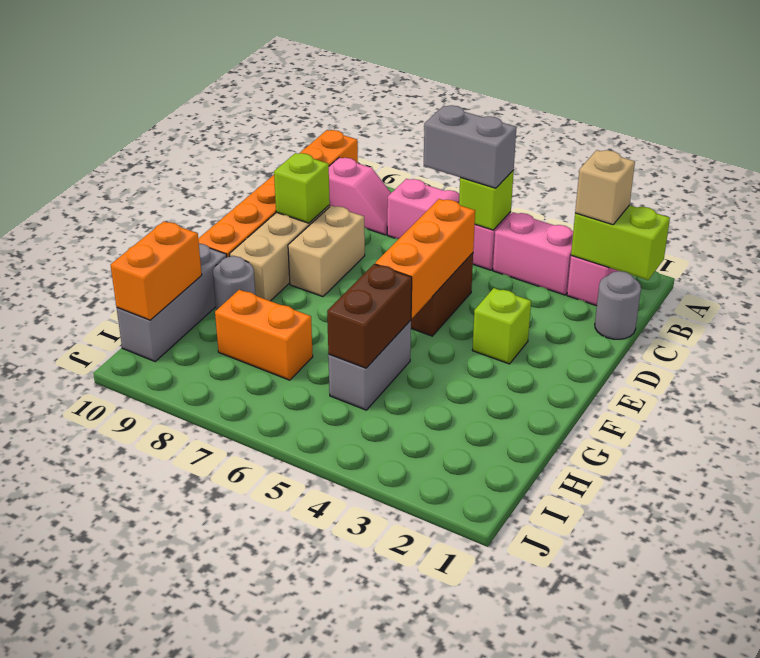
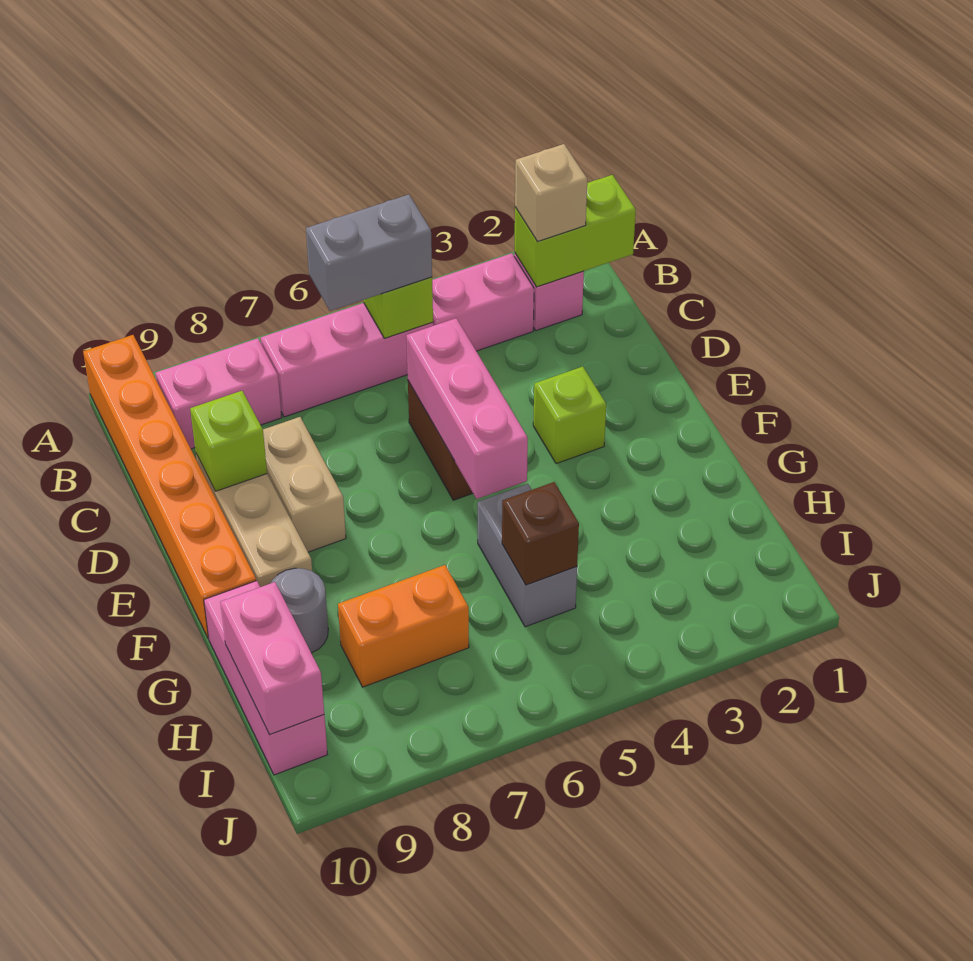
pink slope B8:B9 level 1 top 9 -> pink brick B8:B9 level 1
grey round brick C1 level 1 -> none
orange brick D5:F5 level 2 -> pink brick D5:F5 level 2
brown brick G5:H5 level 2 -> brown brick H5 level 2
grey brick G10:I10 level 1 -> pink brick G10:I10 level 1
orange brick H10:I10 level 2 -> pink brick H10:I10 level 2

